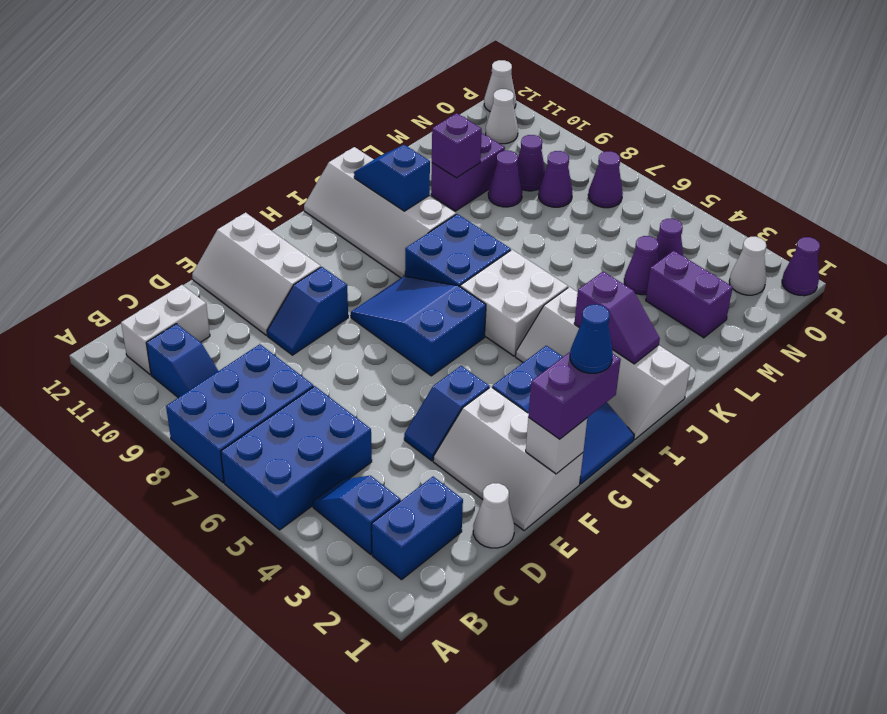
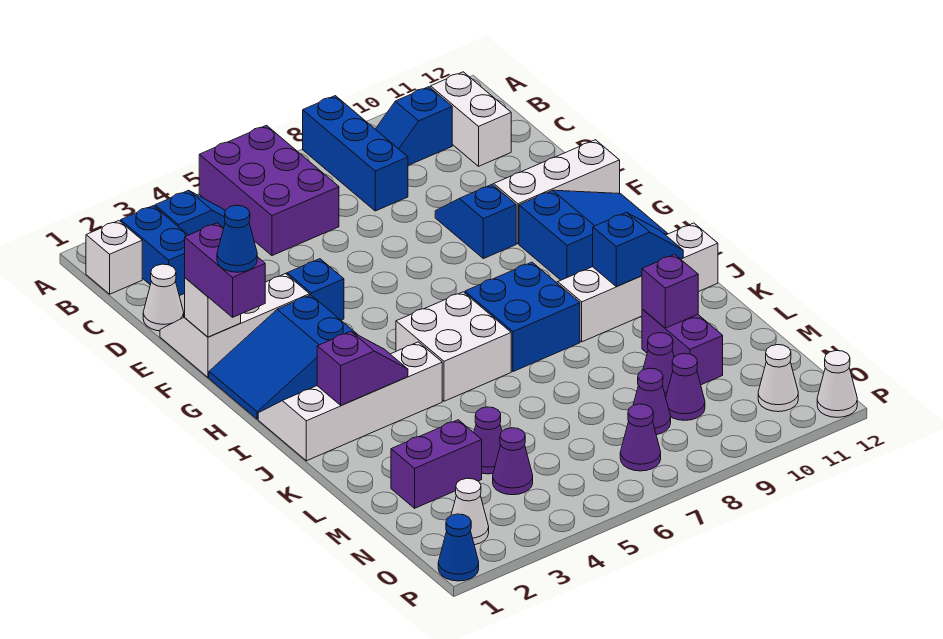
blue brick A5:C6 level 1 -> purple brick A5:C6 level 1
blue brick A7:C8 level 1 -> blue brick A8:C8 level 1
none -> white brick B1 level 1
blue slope G6:H8 level 1 top 6 -> blue slope G10:H12 level 1 top 10
purple slope J2:J3 level 2 top 3 -> purple slope J2:J3 level 2 top 2
purple cone P1 level 1 -> blue cone P1 level 1

